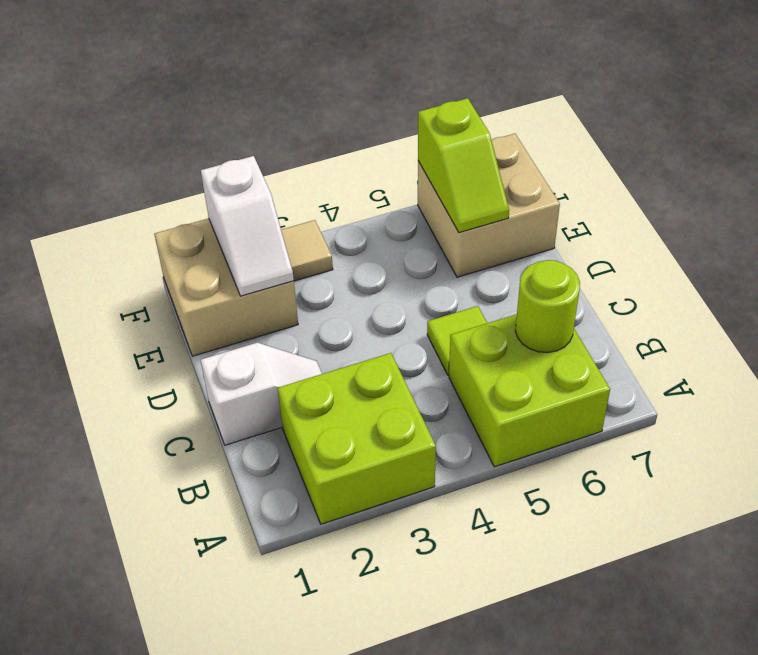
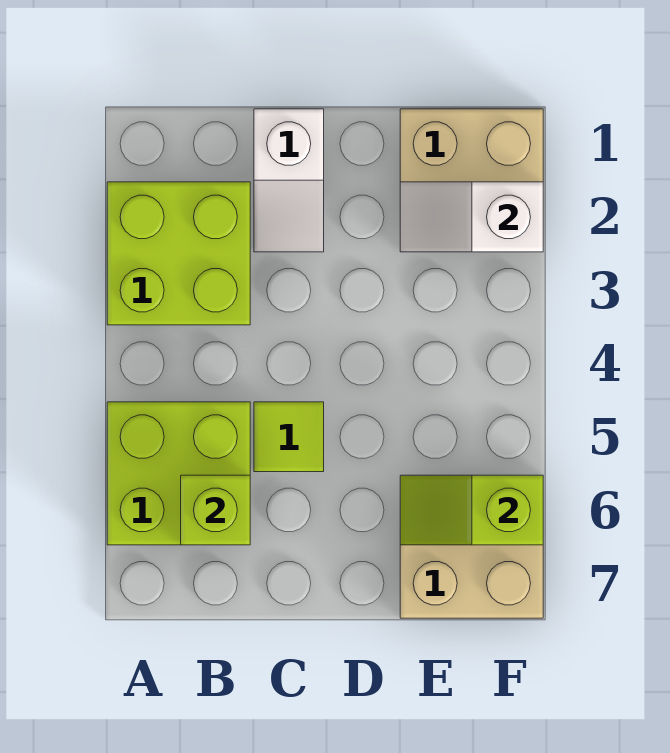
lime round brick B6 level 2 -> lime brick B6 level 2
tan tile F3 level 1 -> none

